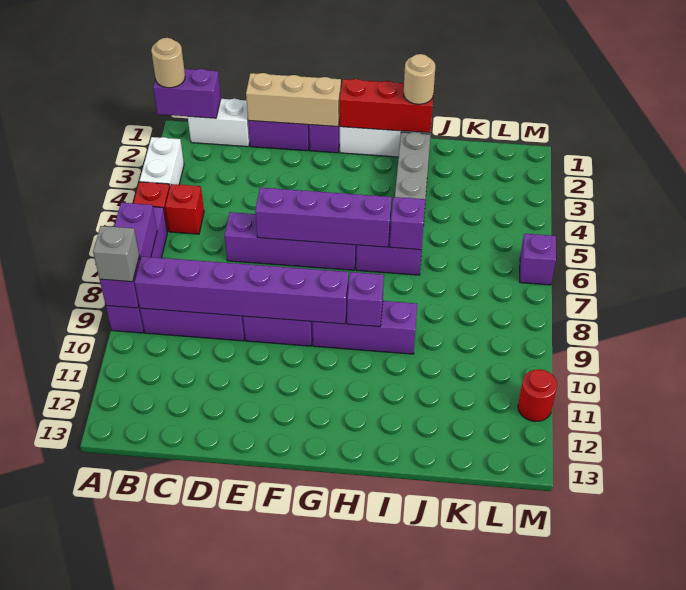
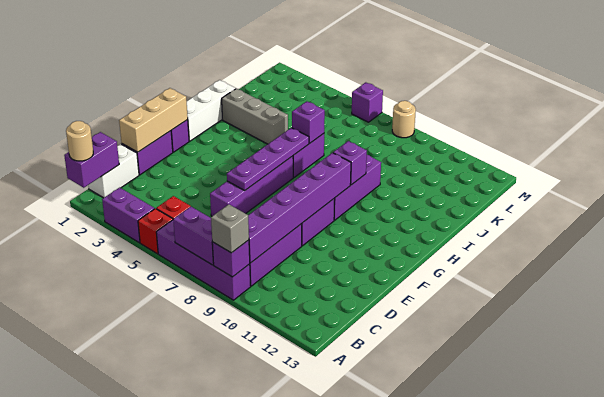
white brick A3:A4 level 1 -> purple brick A3:A4 level 1
purple brick E6:H6 level 2 -> purple plate E6:H6 level 2
red brick G1:I1 level 2 -> none
tan round brick I1 level 3 -> tan round brick M8 level 1
red round brick M11 level 1 -> none

